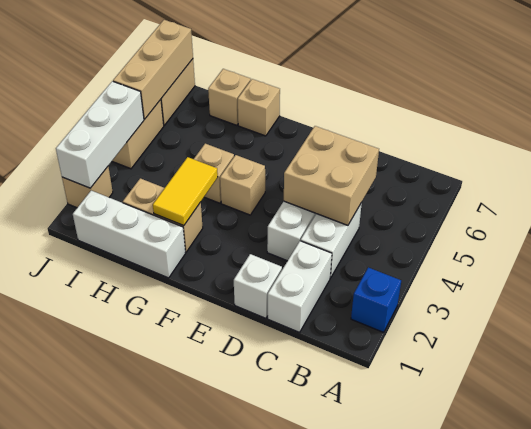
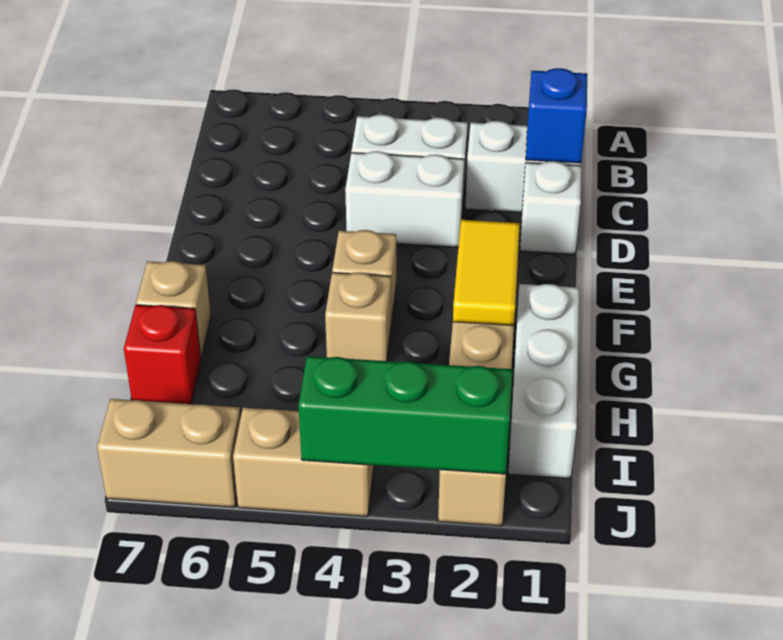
blue brick A2 level 1 -> blue brick C1 level 2
tan brick C4:D5 level 2 -> none
yellow tile G2:G3 level 2 -> yellow tile F2:G2 level 2
tan brick H7 level 1 -> red brick H7 level 1
white brick J2:J4 level 2 -> green brick J2:J4 level 2
tan brick J5:J7 level 2 -> none

